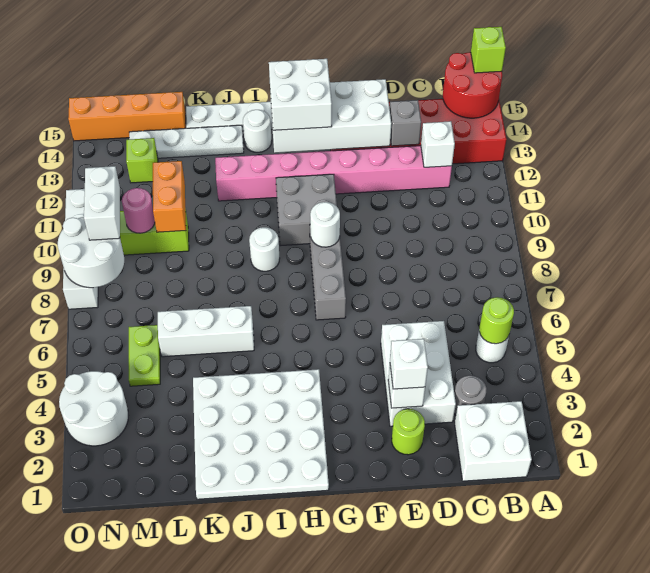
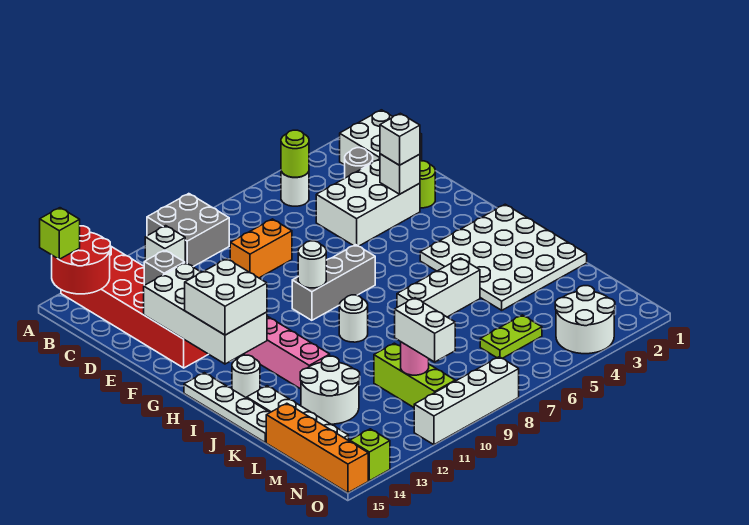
grey brick G10:H11 level 1 -> grey brick A9:B10 level 1
white brick J6:L6 level 1 -> white brick J5:J7 level 1
orange brick L10:L11 level 2 -> orange brick D8:D9 level 1
lime brick M13 level 1 -> lime brick O14 level 1
white round brick N8:O9 level 2 -> white round brick K12:L13 level 1
white brick N9:N10 level 3 -> white brick M10:N10 level 3

